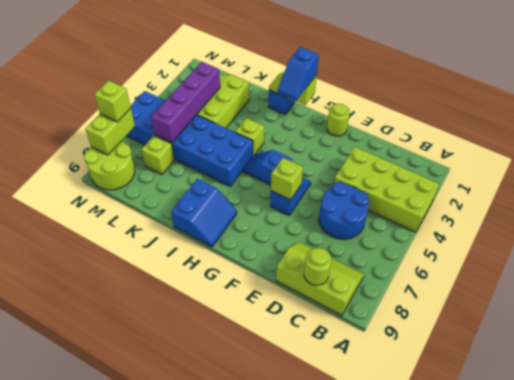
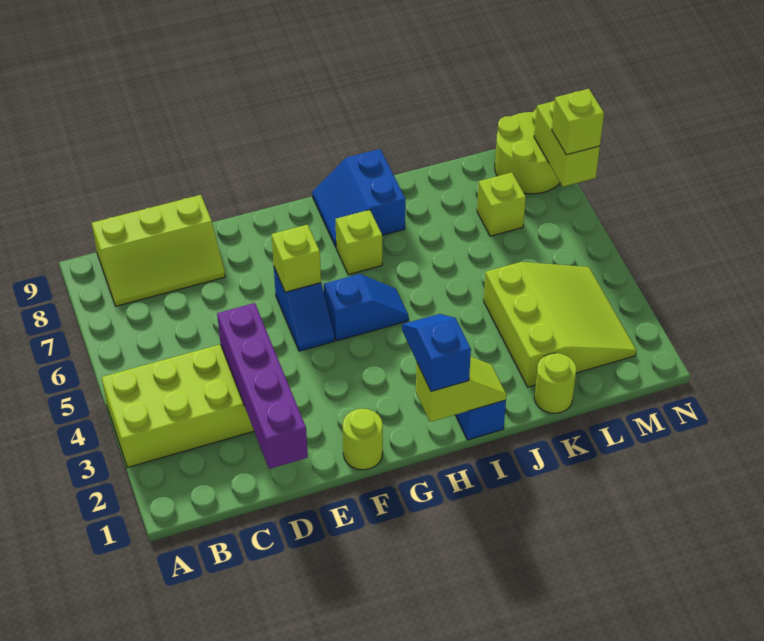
blue round brick C5:D6 level 1 -> none
lime round brick C9 level 2 -> lime round brick K1 level 1
lime brick I4 level 1 -> lime brick H7 level 1
blue brick I5:N6 level 1 -> none
purple brick L3:L6 level 2 -> purple brick D1:D4 level 2

